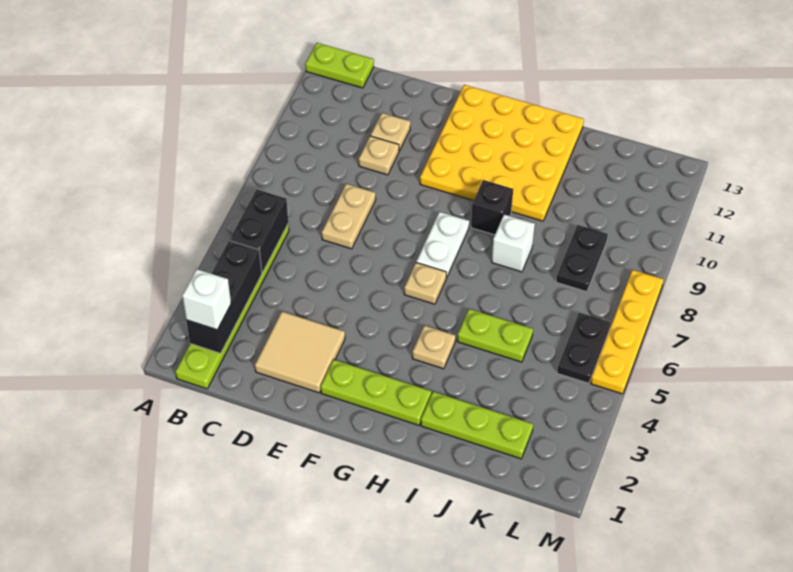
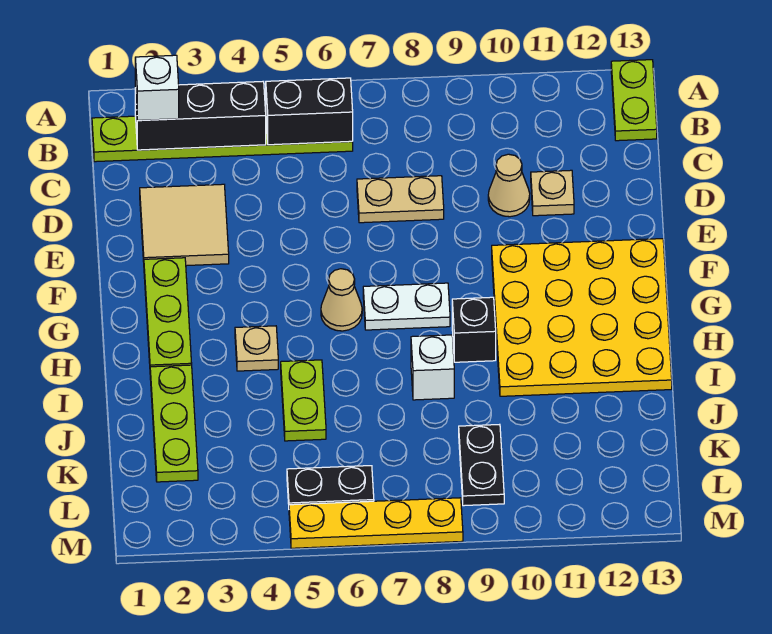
tan plate D10 level 1 -> tan cone D10 level 1
tan plate G6 level 1 -> tan cone G6 level 1
black plate K8:K9 level 1 -> black plate K9:L9 level 1

